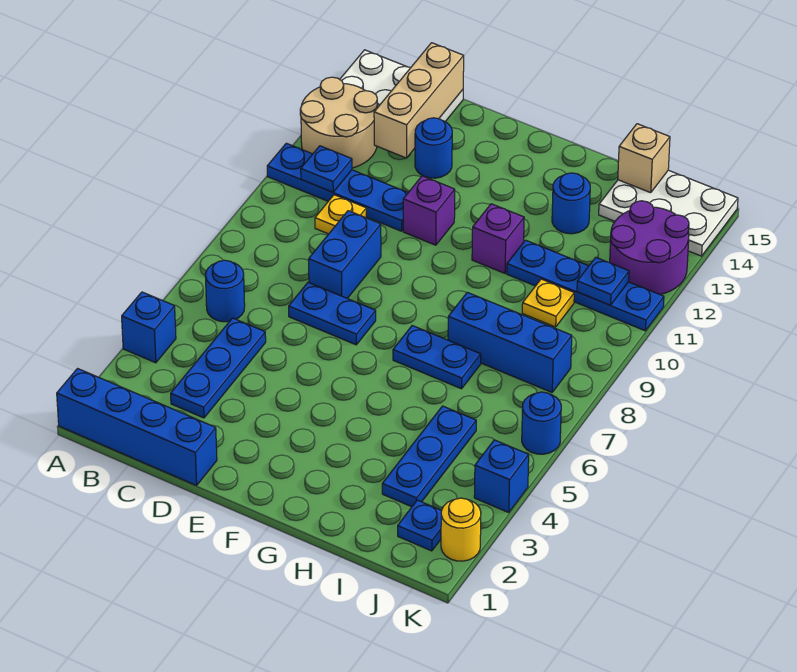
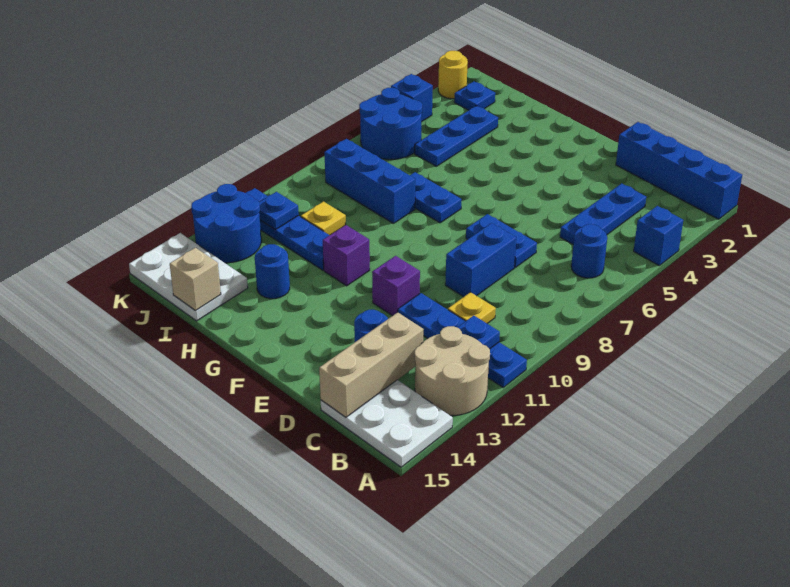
purple round brick J12:K13 level 1 -> blue round brick J12:K13 level 1
blue round brick K6 level 1 -> blue round brick J5:K6 level 1

